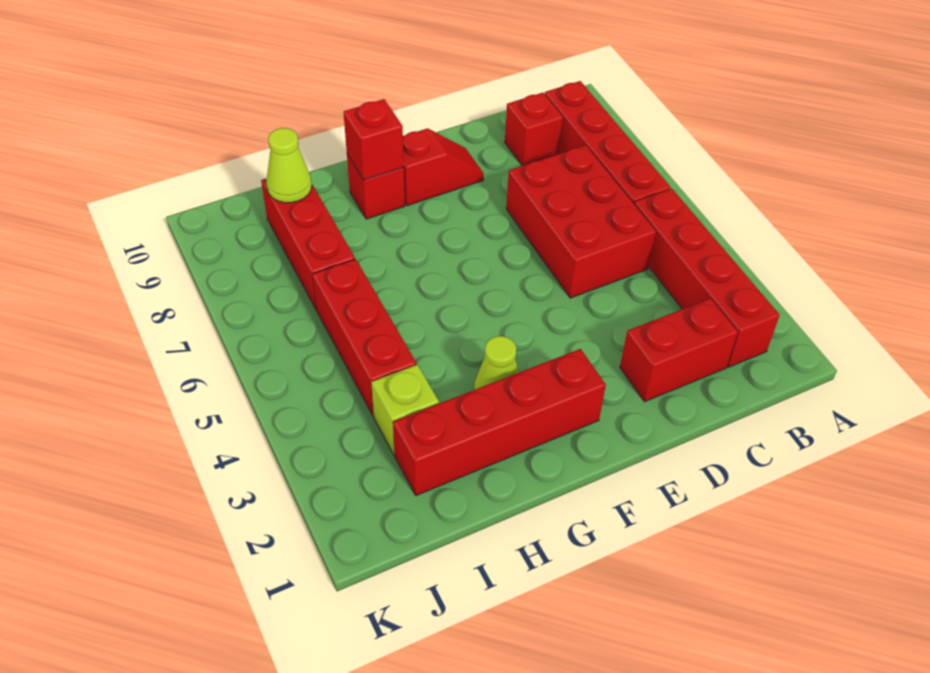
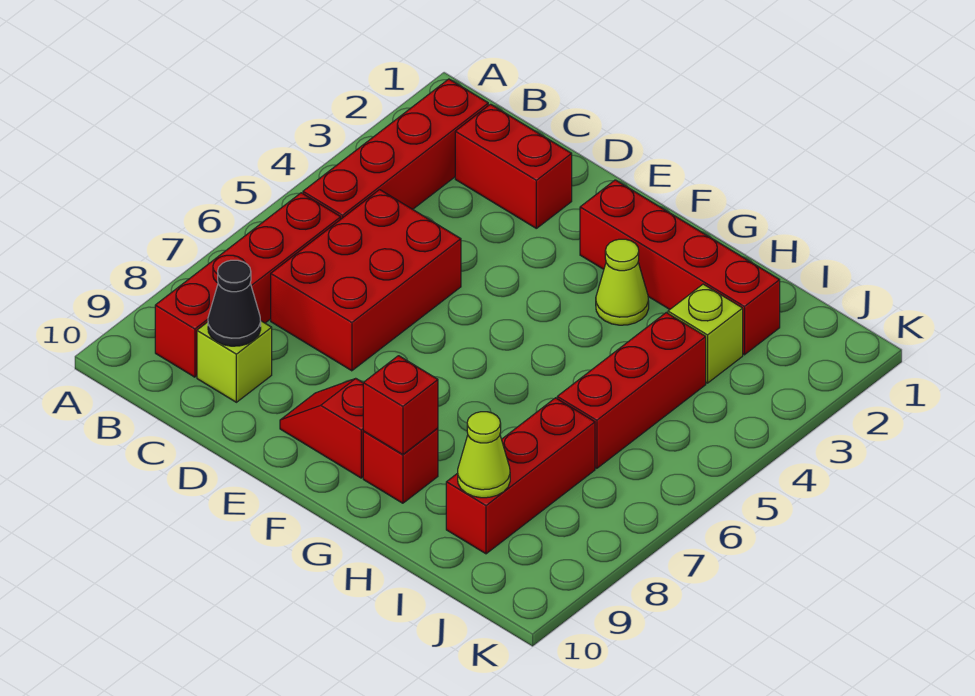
red brick C9 level 1 -> lime brick C9 level 1
none -> black cone C9 level 2

